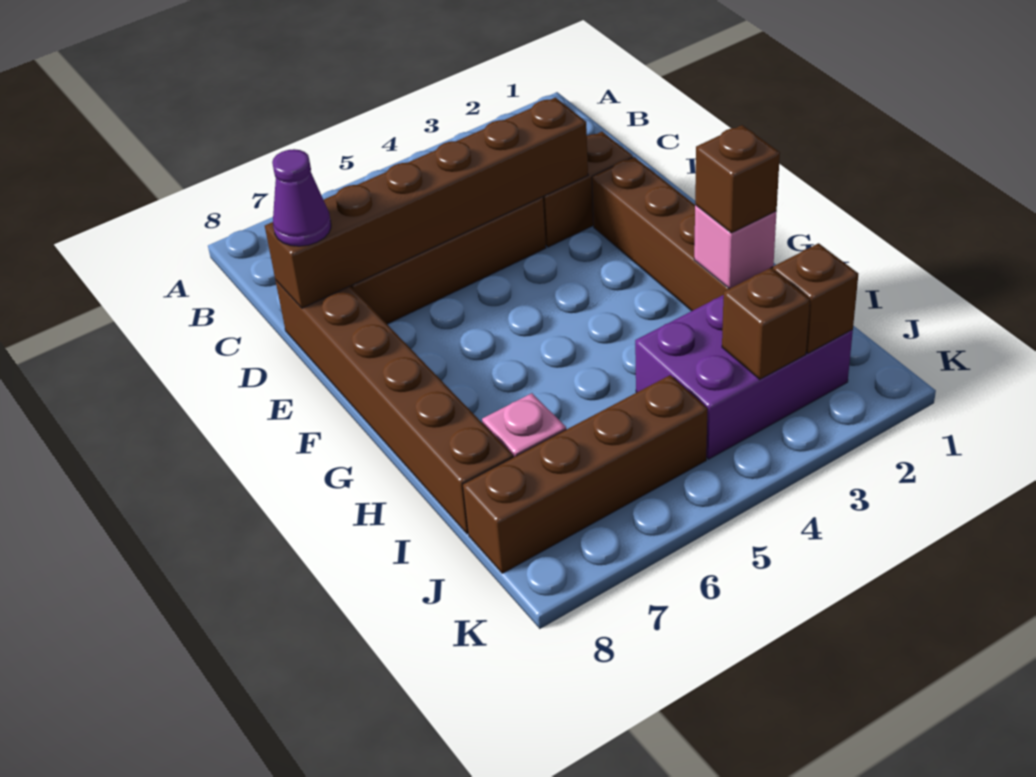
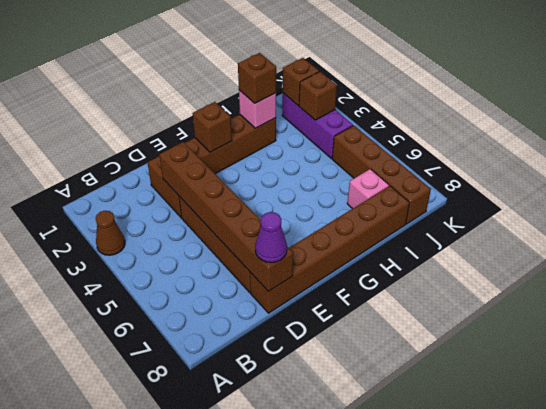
none -> brown cone A3 level 1
none -> brown brick F2 level 2
purple brick I2:J4 level 1 -> purple brick J2:J4 level 1

